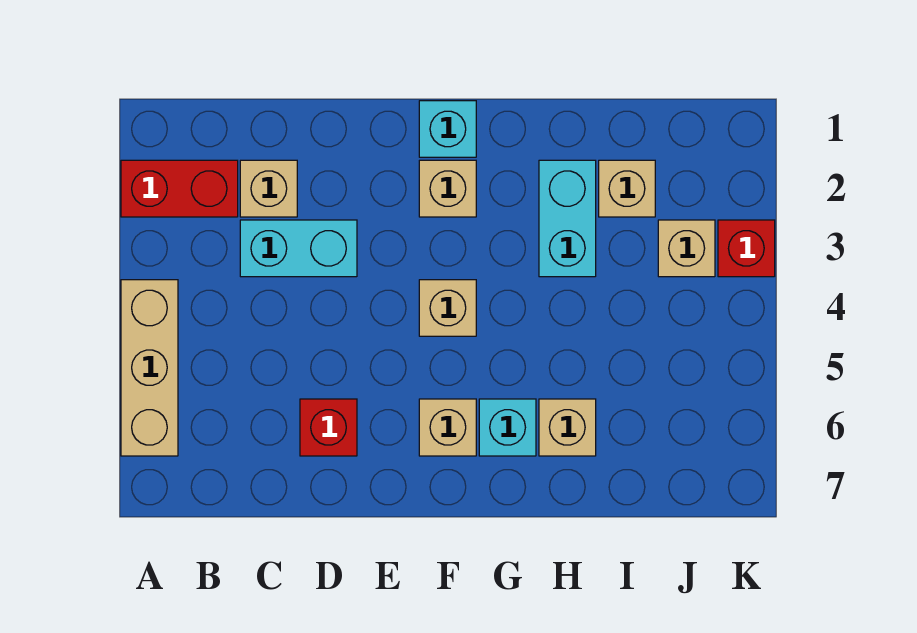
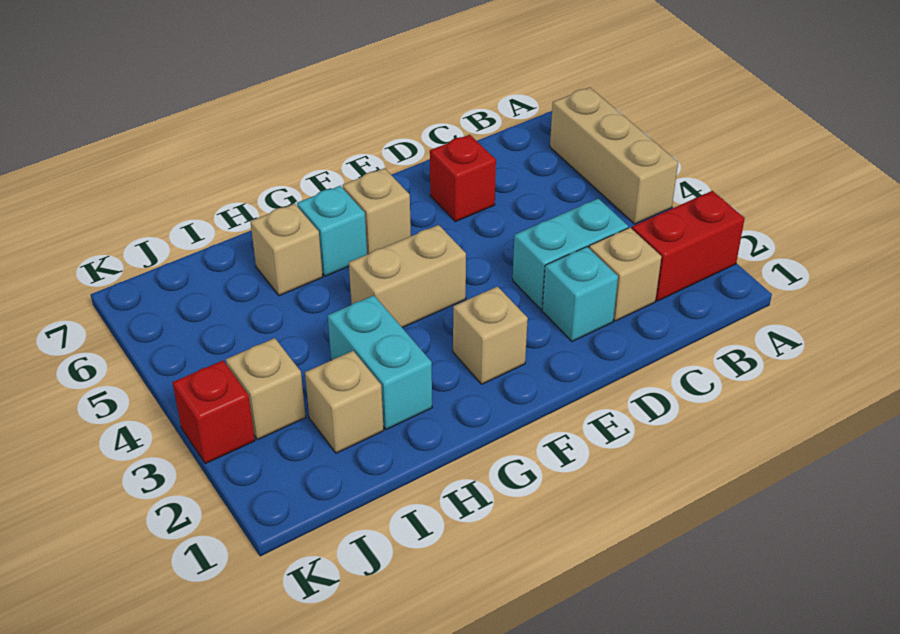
cyan brick F1 level 1 -> cyan brick D2 level 1
tan brick F4 level 1 -> tan brick F4:G4 level 1

